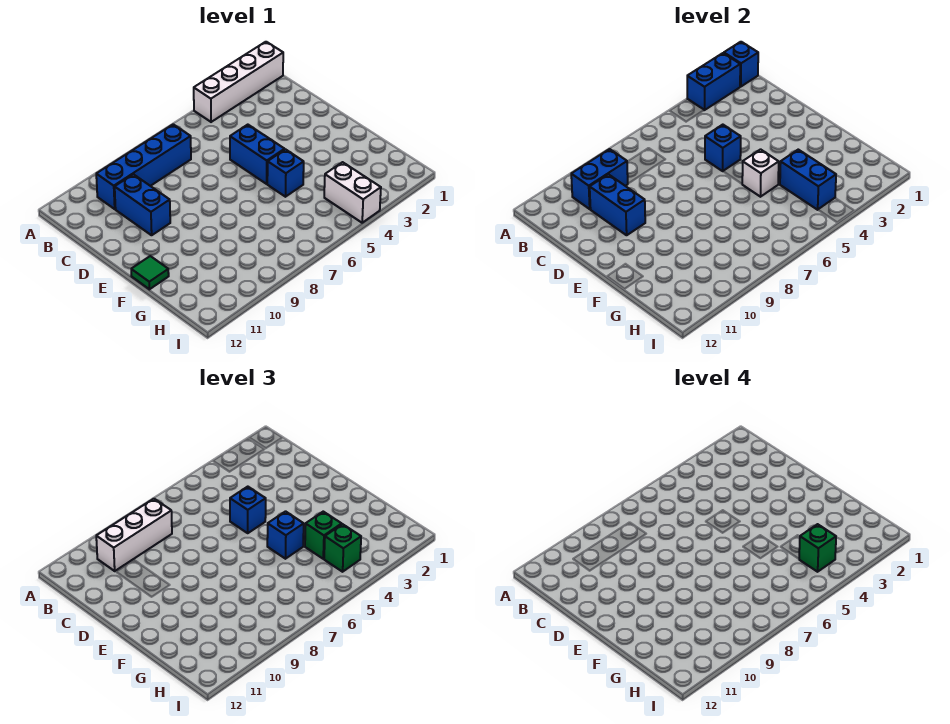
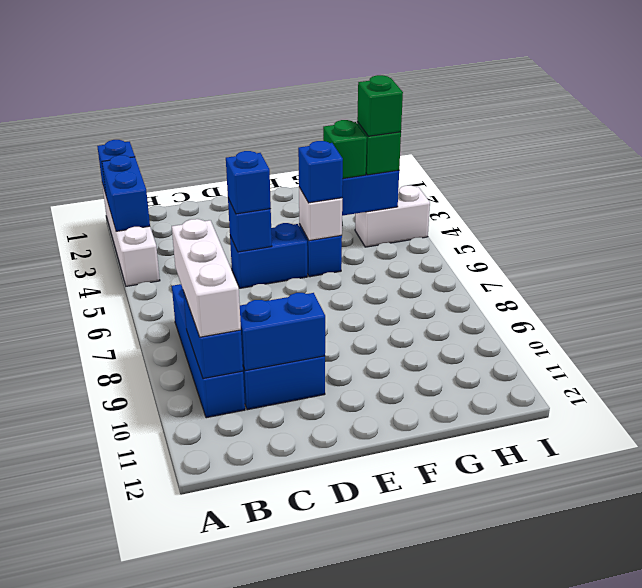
green tile F12 level 1 -> none

